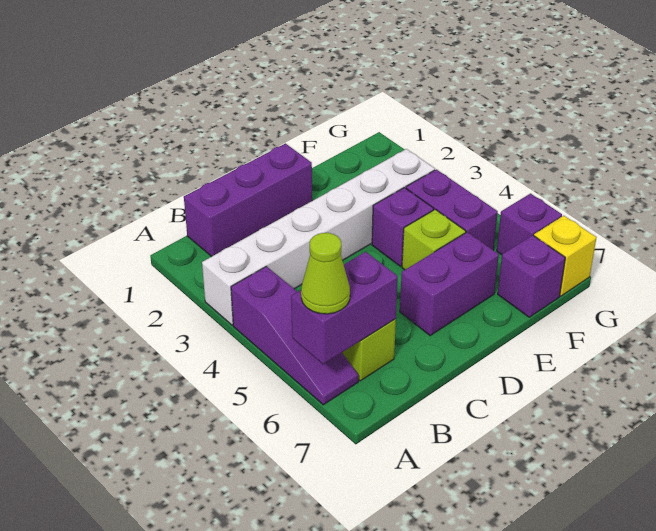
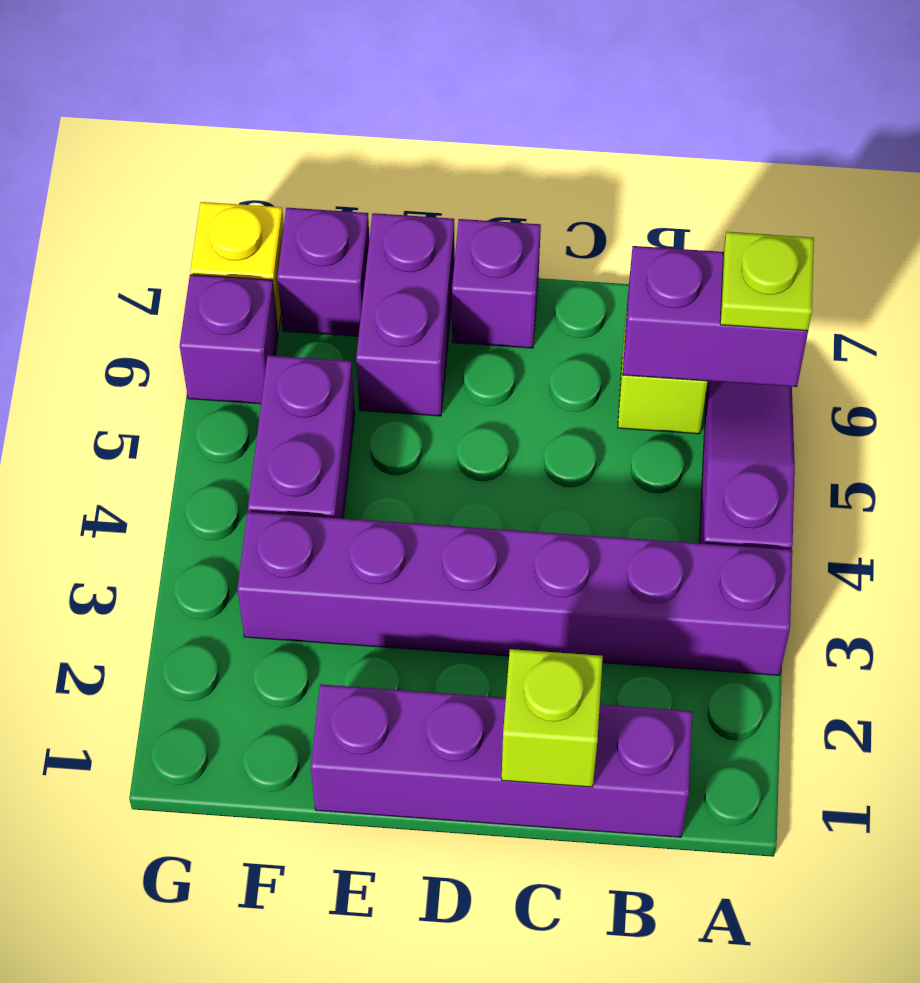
white brick A3:F3 level 1 -> purple brick A3:F3 level 1
lime cone A6 level 3 -> lime plate A6 level 3
purple brick B1:D1 level 1 -> purple brick B1:E1 level 1
purple brick D6:E6 level 1 -> purple brick E6:E7 level 1
purple brick E4 level 1 -> purple brick D7 level 1
lime brick E5 level 1 -> lime brick C1 level 2

